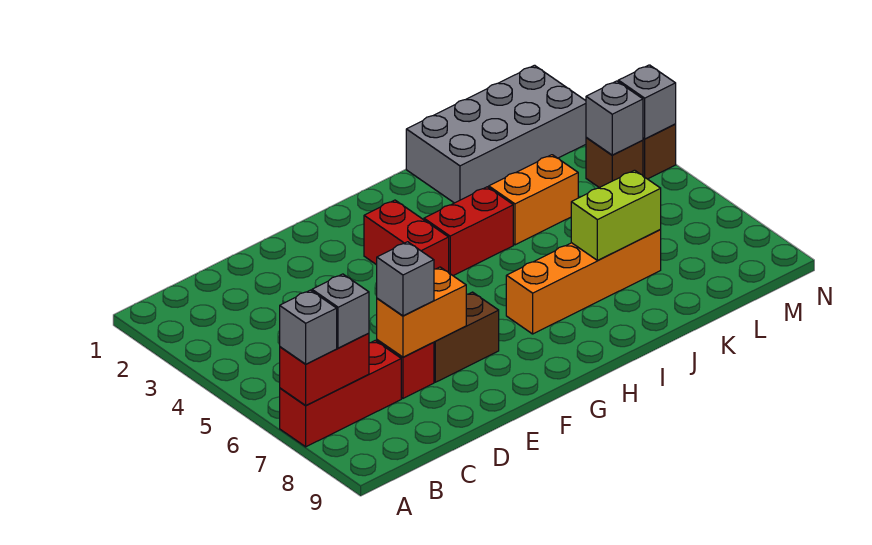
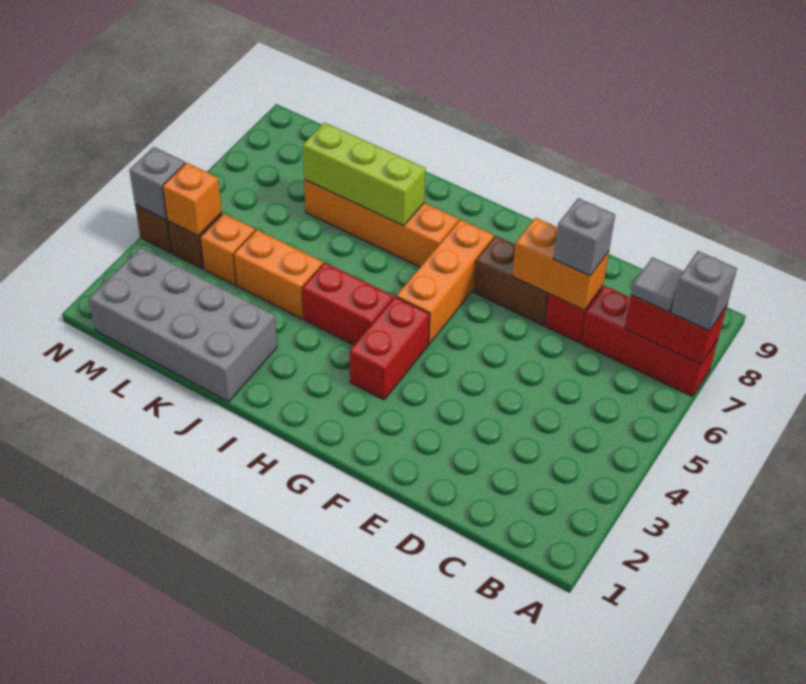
grey brick B7 level 3 -> grey tile B7 level 3
none -> orange brick G5:G7 level 1
lime brick J7:K7 level 2 -> lime brick I7:K7 level 2
none -> orange brick L4 level 1
grey brick M4 level 2 -> orange brick M4 level 2

